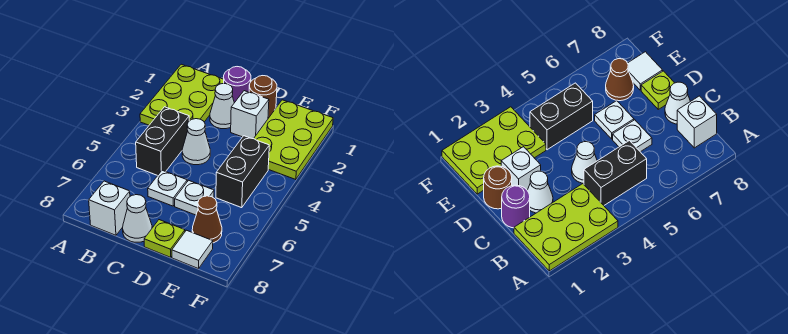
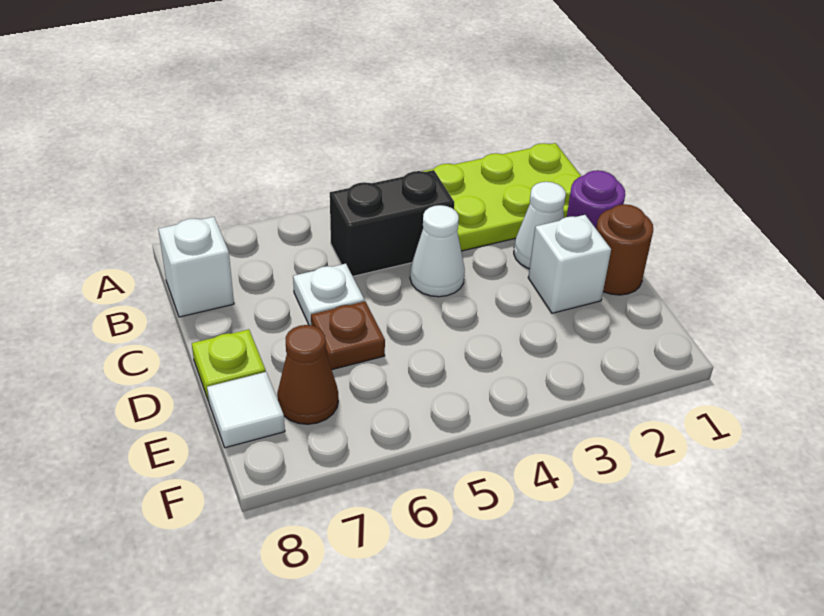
white cone C8 level 1 -> none
white plate D6 level 1 -> brown plate D6 level 1
lime plate E1:F3 level 1 -> none
black brick E4:E5 level 1 -> none

